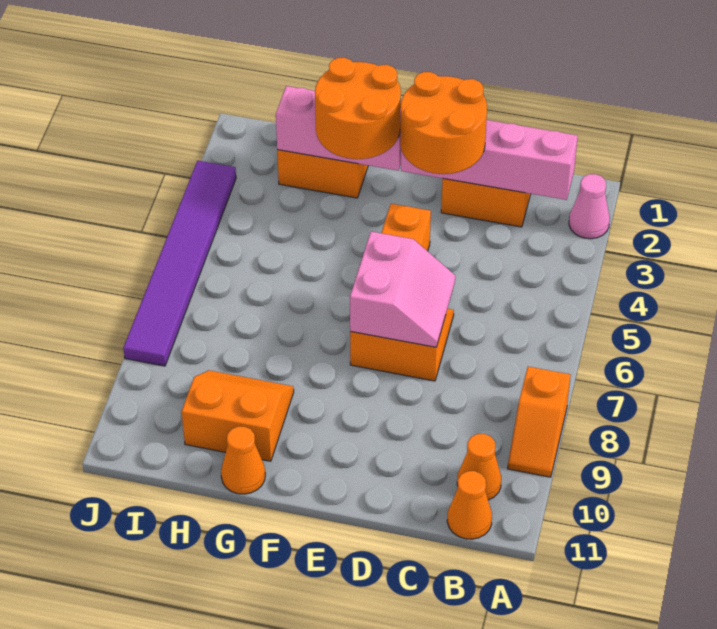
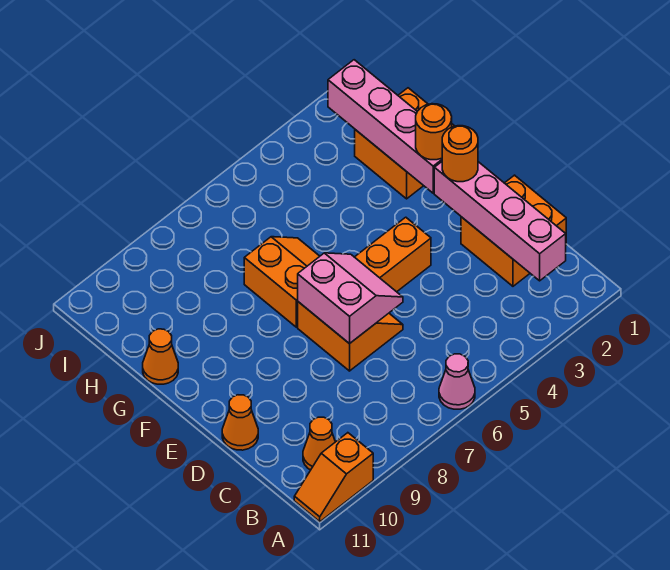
pink cone A2 level 1 -> pink cone A6 level 1
orange slope A8:A9 level 1 top 8 -> orange slope A10:A11 level 1 top 10
orange cone B11 level 1 -> orange cone D11 level 1
orange round brick D2:E3 level 3 -> orange round brick E2 level 3
pink slope D6:E7 level 2 top E -> pink slope D6:E7 level 2 top 7
pink brick F2:H2 level 2 -> pink brick F2:I2 level 2
orange round brick F2:G3 level 3 -> orange round brick F2 level 3
orange slope G9:H10 level 1 top 10 -> orange slope F6:G7 level 1 top 7
purple tile J3:J8 level 1 -> none

